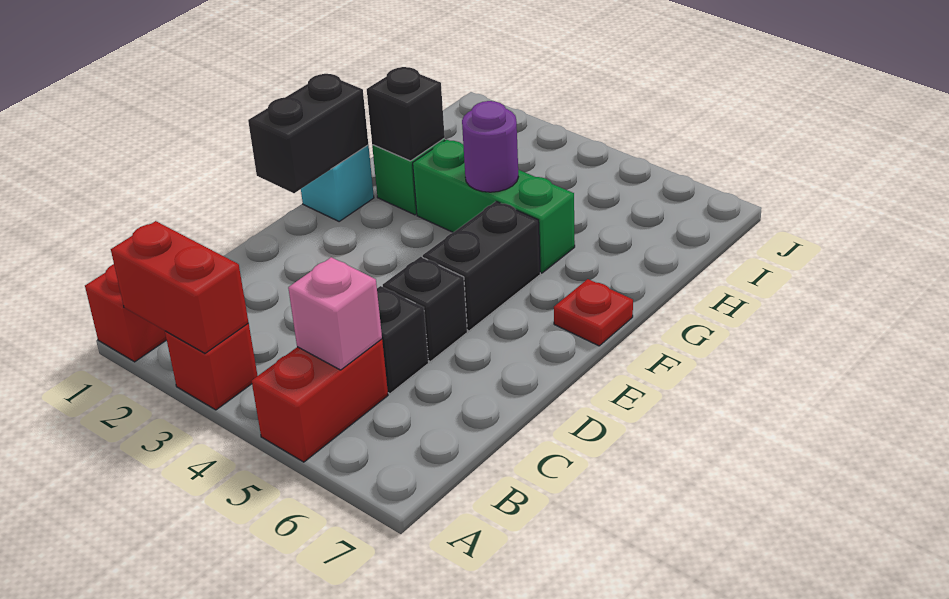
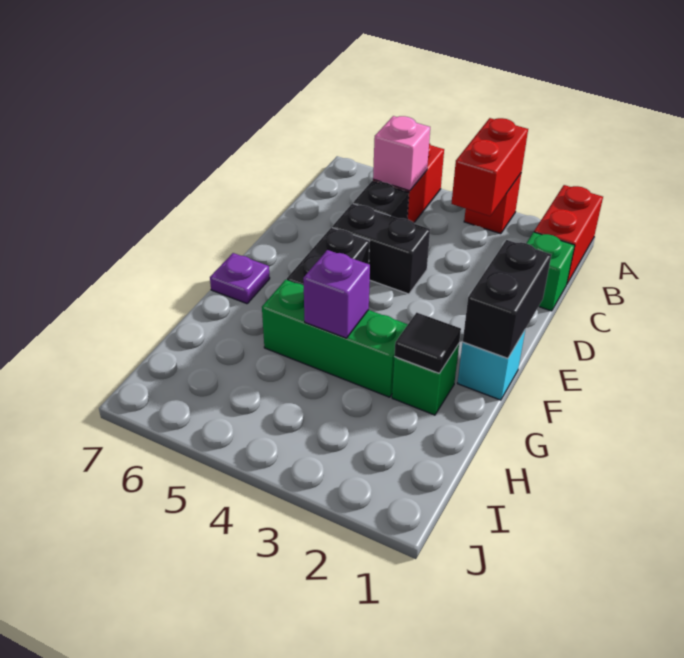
red brick A2:A3 level 2 -> red brick A3:B3 level 2
none -> green brick C1 level 1
black brick D5 level 1 -> black brick D4:D5 level 1
red plate F7 level 1 -> purple plate F7 level 1
black brick G2 level 2 -> black tile G2 level 2
purple round brick G4 level 2 -> purple brick G4 level 2

